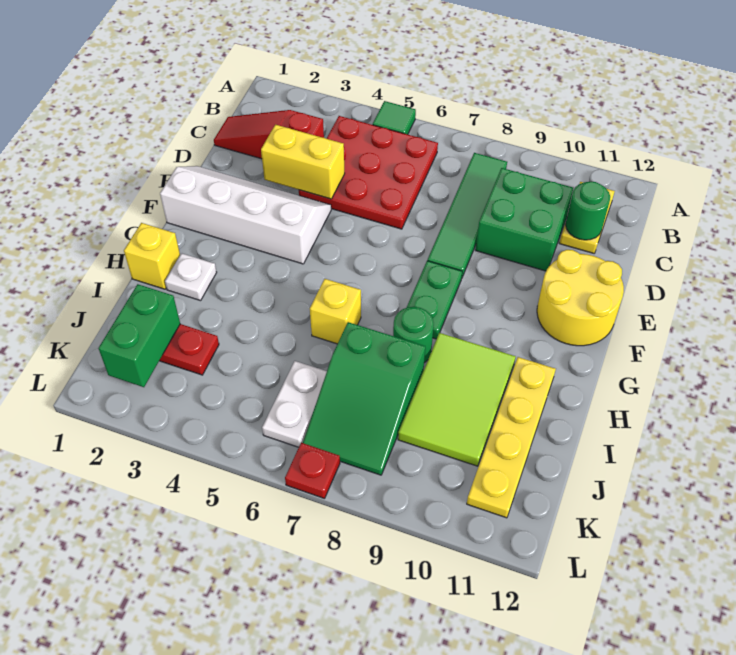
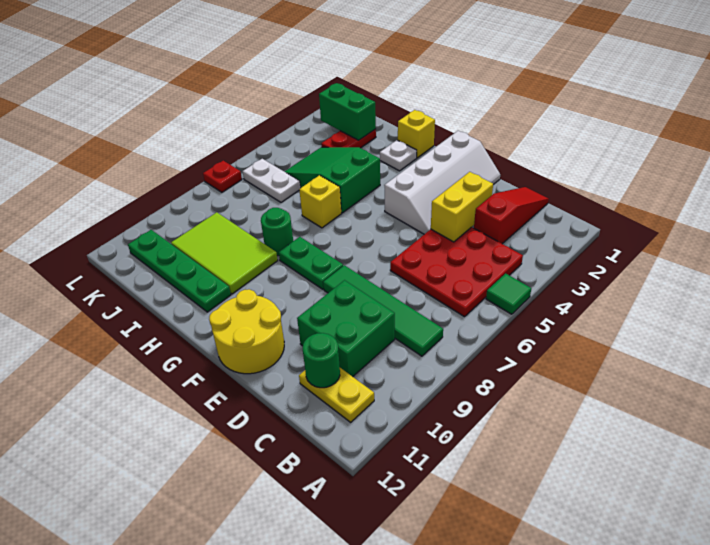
yellow plate H11:K11 level 1 -> green plate H11:K11 level 1
green slope I7:K8 level 1 top I -> green slope H4:J5 level 1 top H

